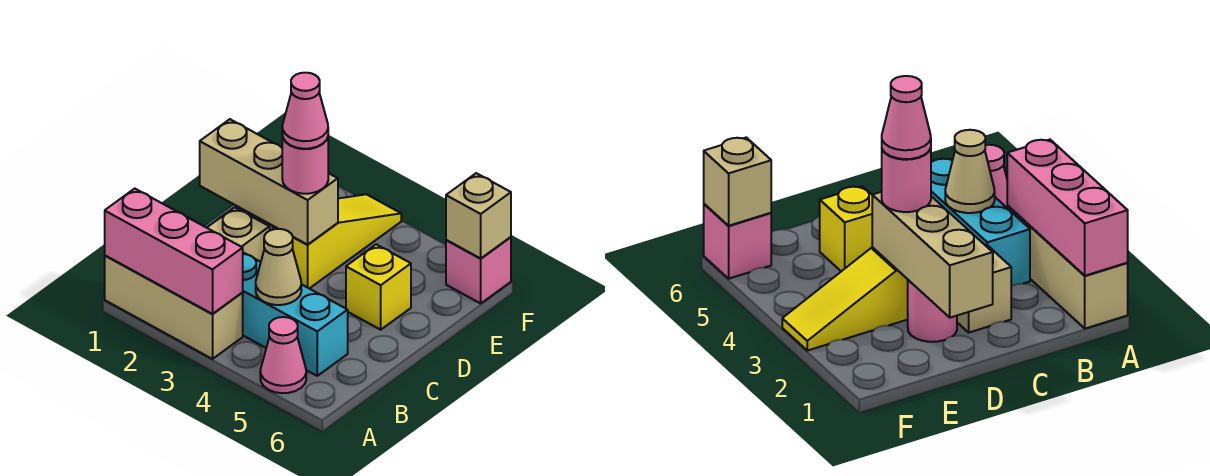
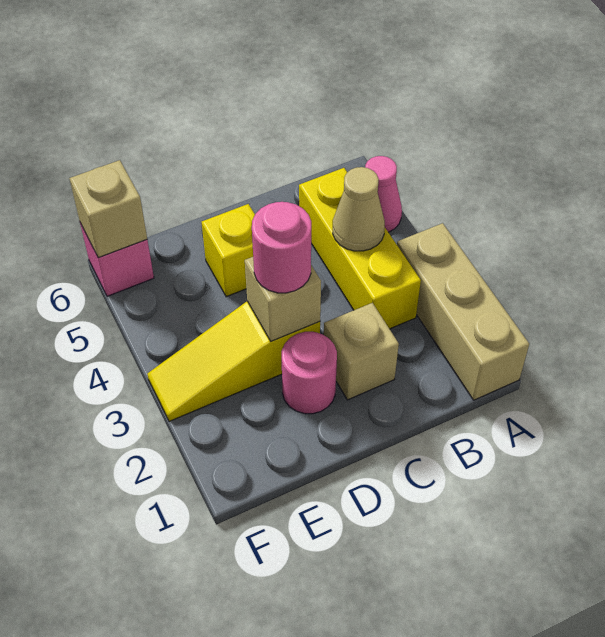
pink brick A1:A3 level 2 -> none
cyan brick B3:B5 level 1 -> yellow brick B3:B5 level 1
tan brick D1:D3 level 2 -> tan brick D3 level 2
pink cone D3 level 4 -> none

